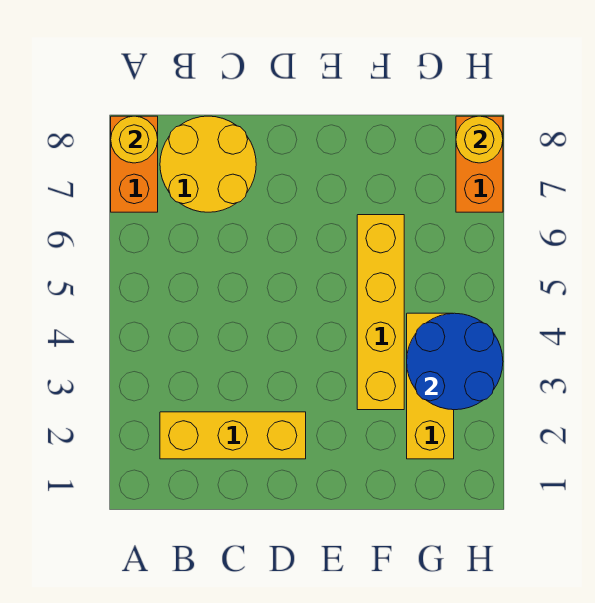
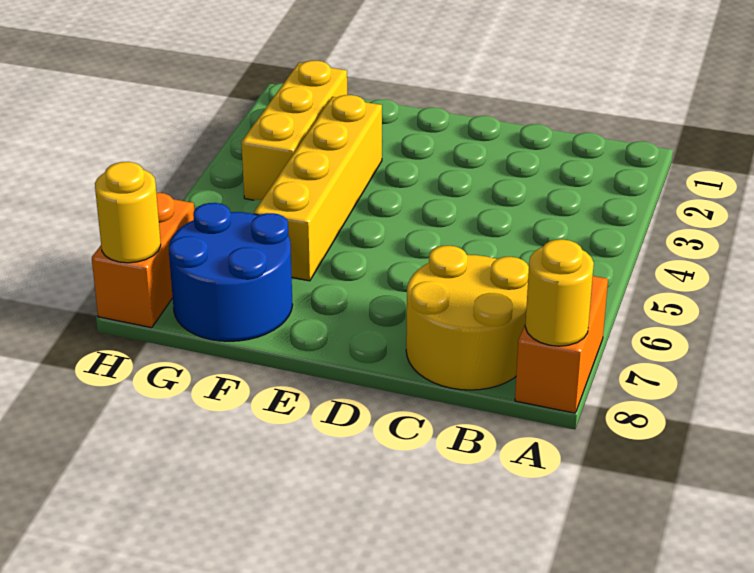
yellow brick B2:D2 level 1 -> none
blue round brick G3:H4 level 2 -> blue round brick F7:G8 level 1

